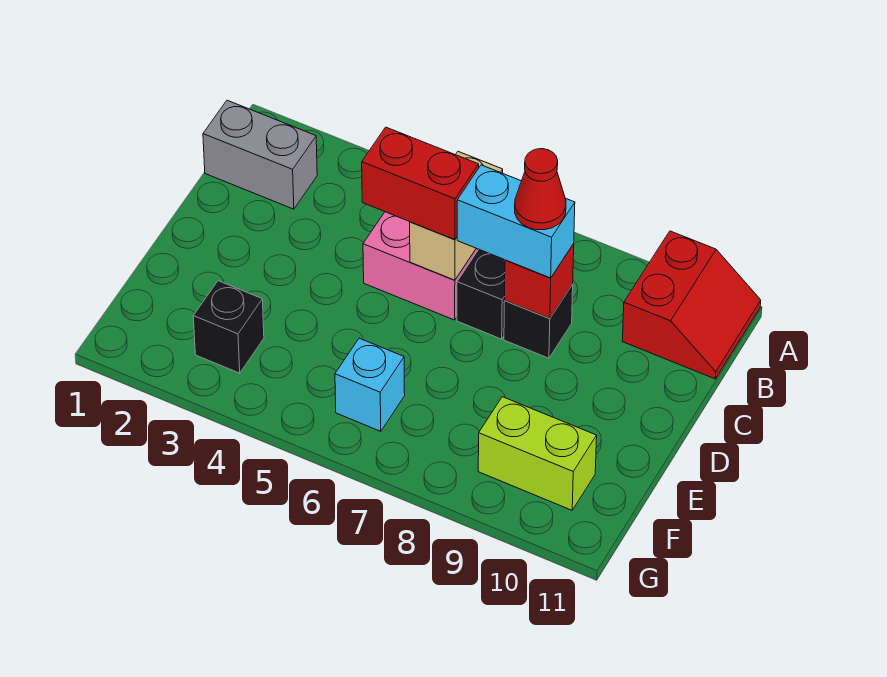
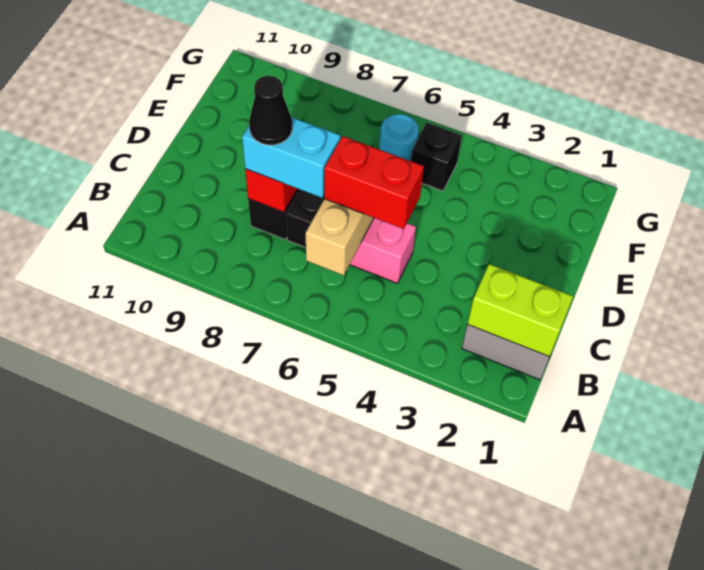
red slope A10:B11 level 1 top 10 -> none
red cone C8 level 4 -> black cone C8 level 4
black brick F3 level 1 -> black brick F5 level 1
cyan brick F6 level 1 -> cyan round brick F6 level 1
lime brick F9:F10 level 1 -> lime brick B1:B2 level 2

